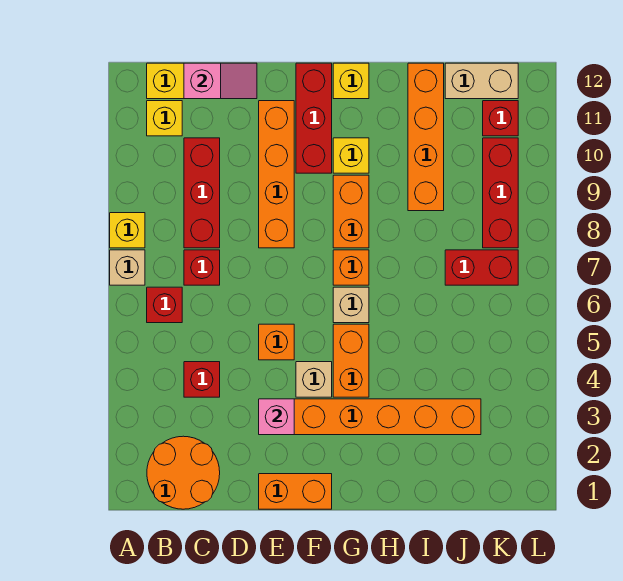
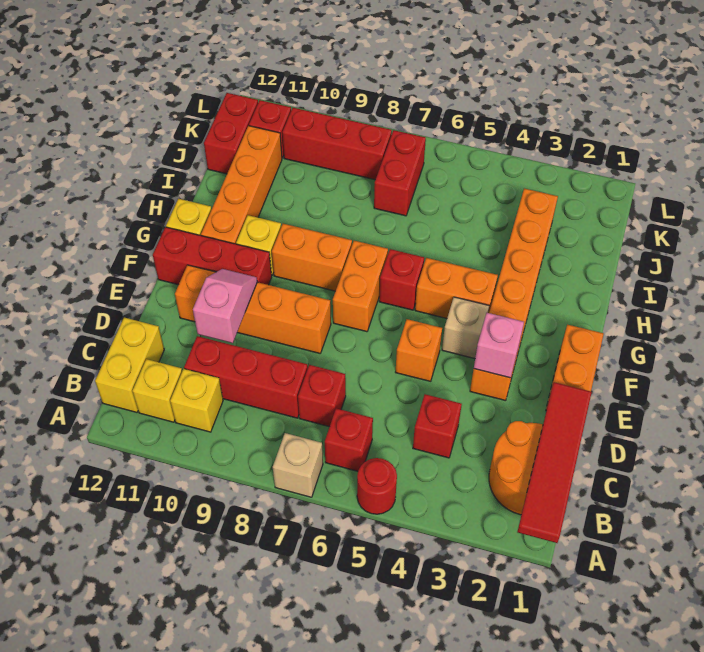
none -> red tile A1:D1 level 2
none -> red round brick A5 level 1
yellow brick A8 level 1 -> yellow brick B10 level 1
pink slope C12:D12 level 2 top C -> pink slope D10:E10 level 2 top D
tan brick G6 level 1 -> red brick G6 level 1
orange brick G7 level 1 -> orange brick F7:G7 level 1
orange brick I9:I12 level 1 -> orange brick G11:J11 level 1
tan brick J12:K12 level 1 -> red brick J12:K12 level 1

